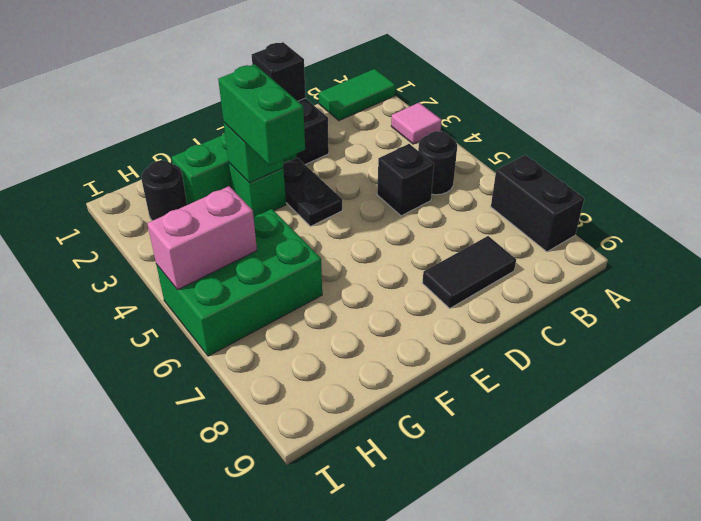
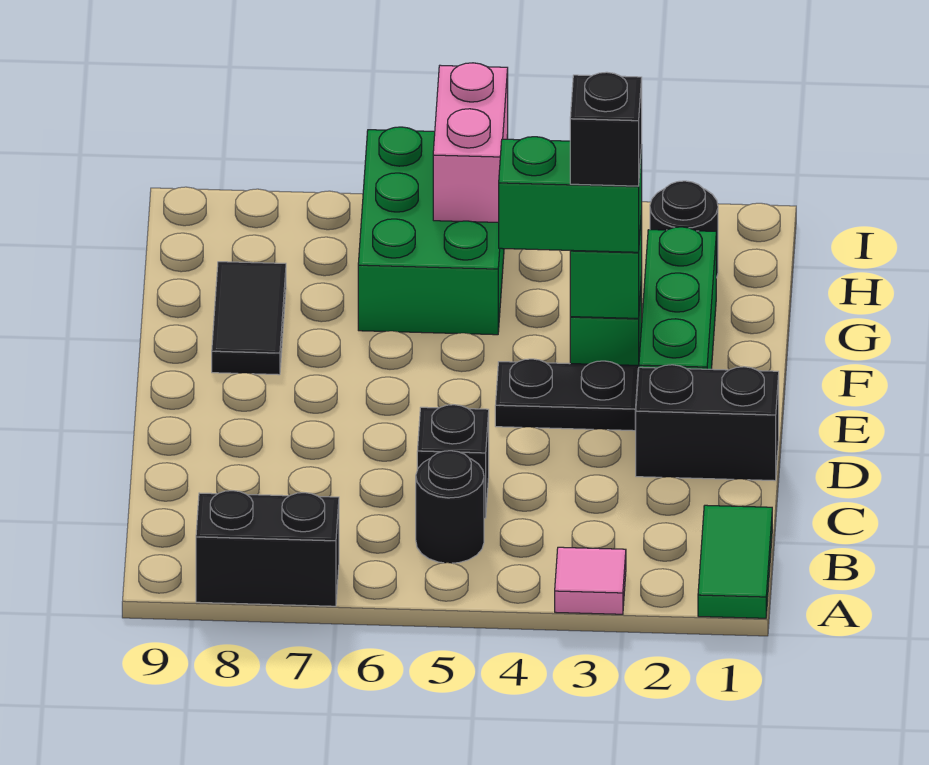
black tile C8:D8 level 1 -> black tile F8:G8 level 1
black brick D1 level 2 -> black brick F3 level 4

